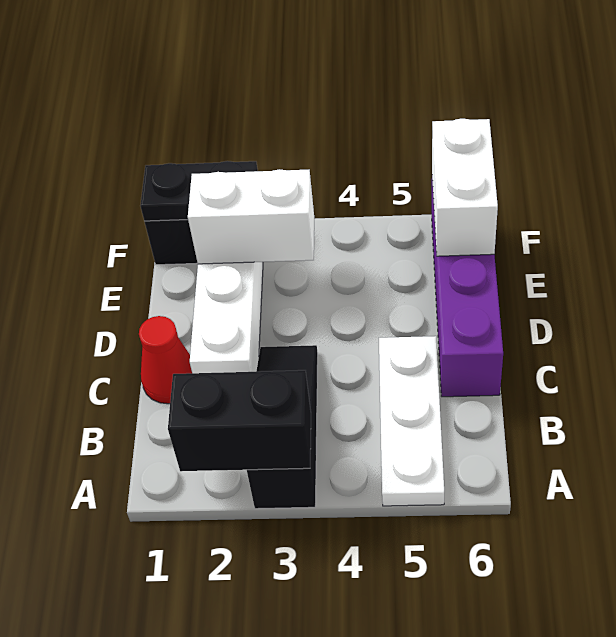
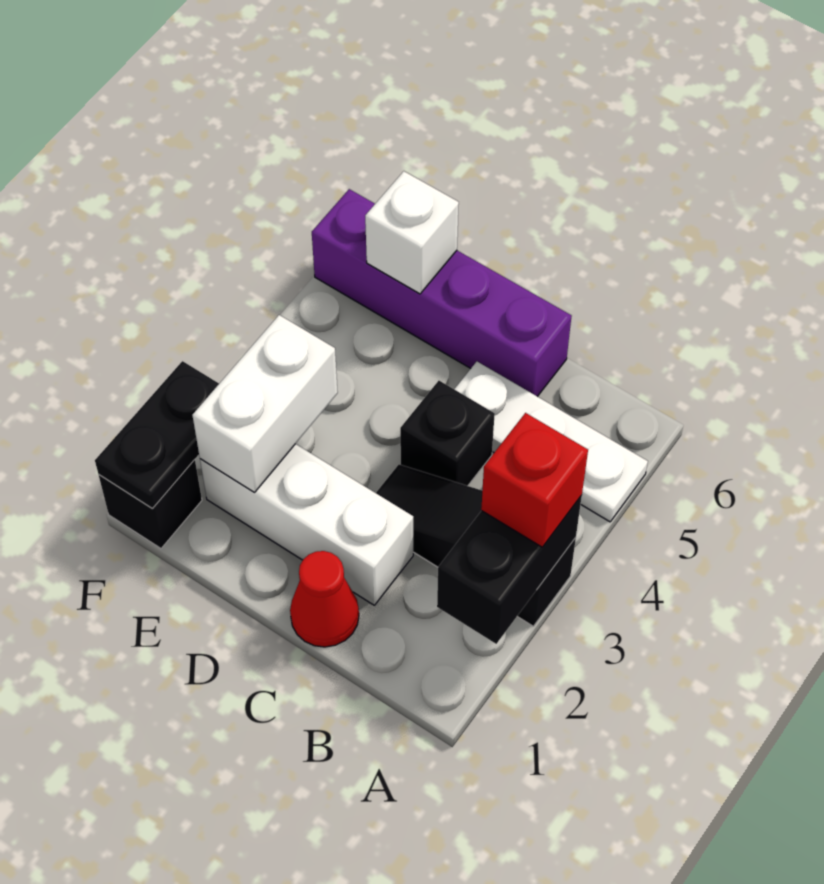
none -> red brick A3 level 3
none -> black brick C4 level 1
white brick E6:F6 level 2 -> white brick E6 level 2

